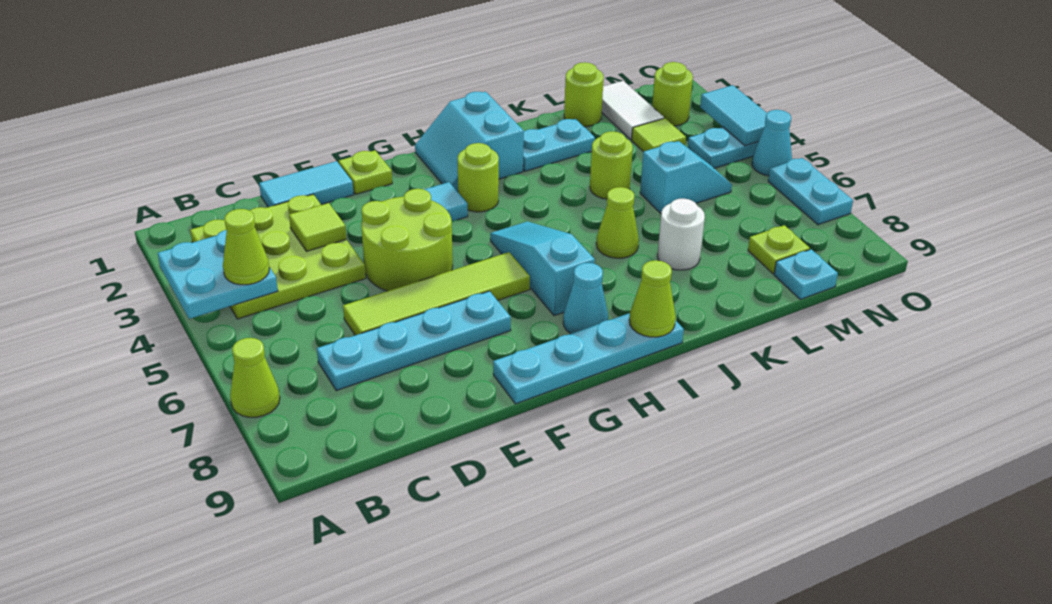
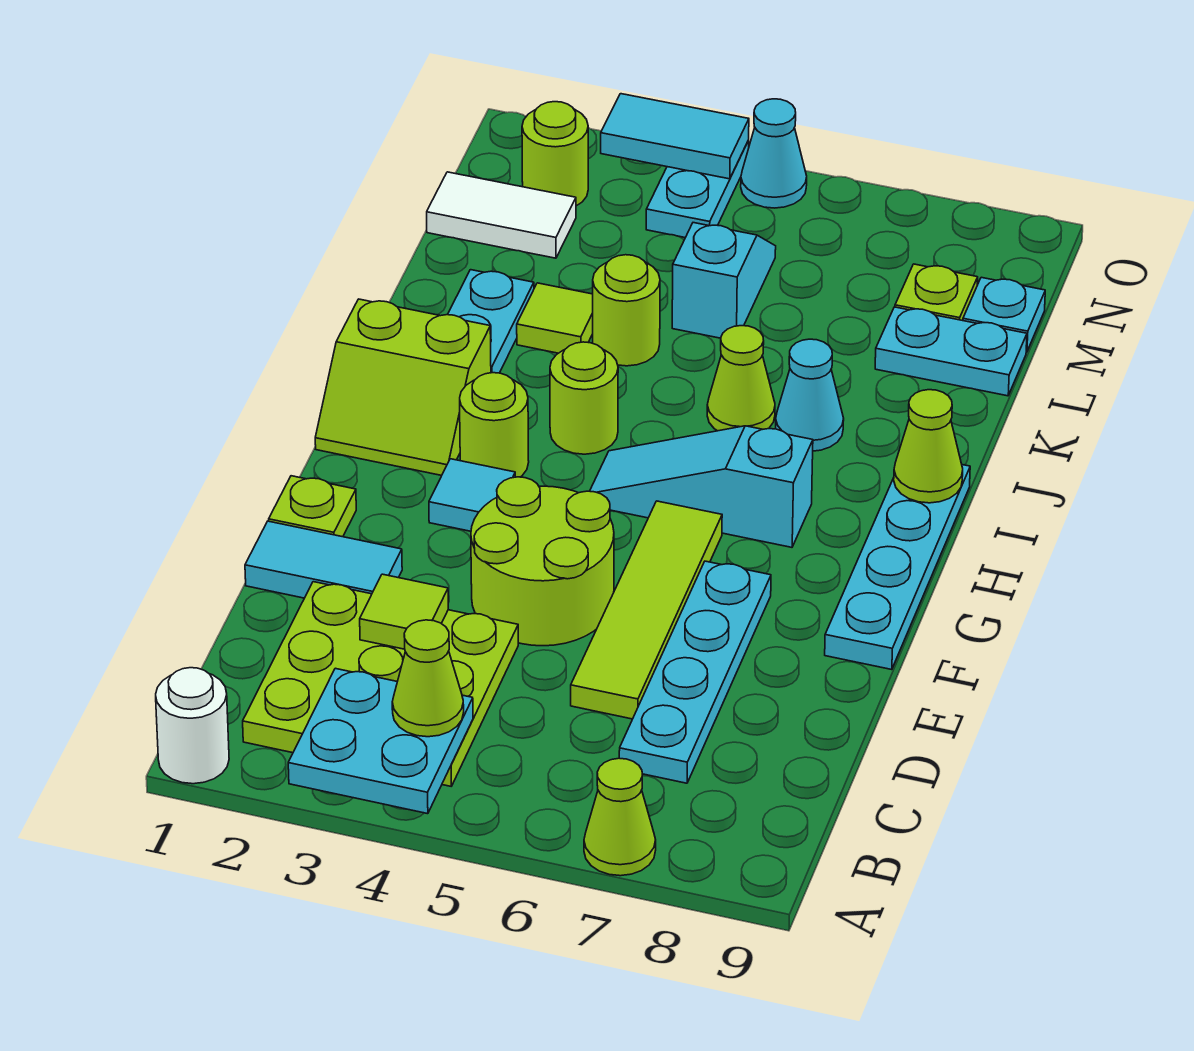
cyan tile D1:E1 level 1 -> cyan tile E1:E2 level 1
cyan slope H1:I2 level 1 top I -> lime slope H1:I2 level 1 top I
cyan cone H8 level 1 -> cyan cone J7 level 1
white round brick K7 level 1 -> white round brick A1 level 1
lime round brick L1 level 1 -> lime round brick I4 level 1
lime tile M3 level 1 -> lime tile K3 level 1
cyan plate O6:O7 level 1 -> cyan plate L8:L9 level 1

